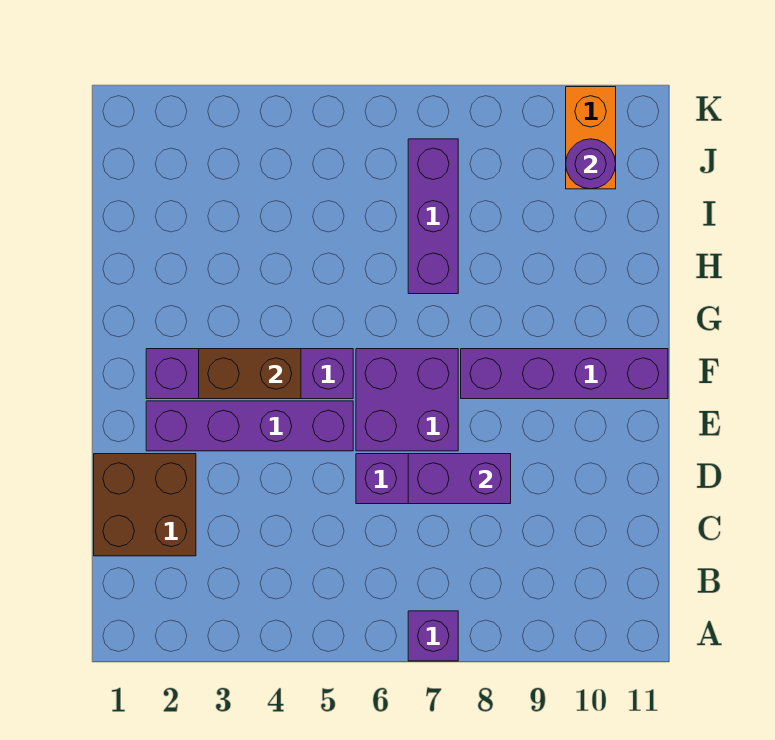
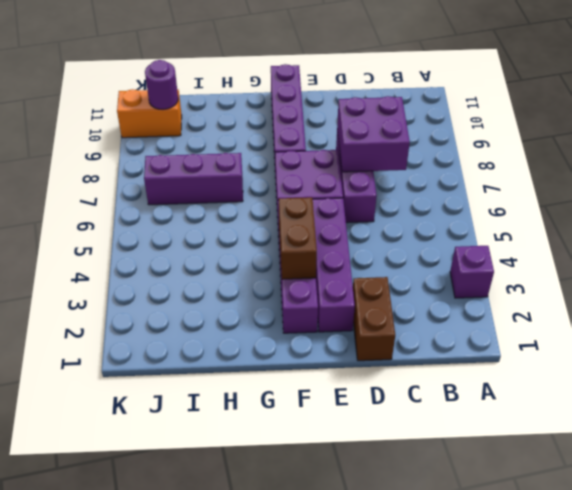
purple brick A7 level 1 -> purple brick A3 level 1
brown brick C1:D2 level 1 -> brown brick D1:D2 level 1
purple brick D7:D8 level 2 -> purple brick C7:D8 level 2

